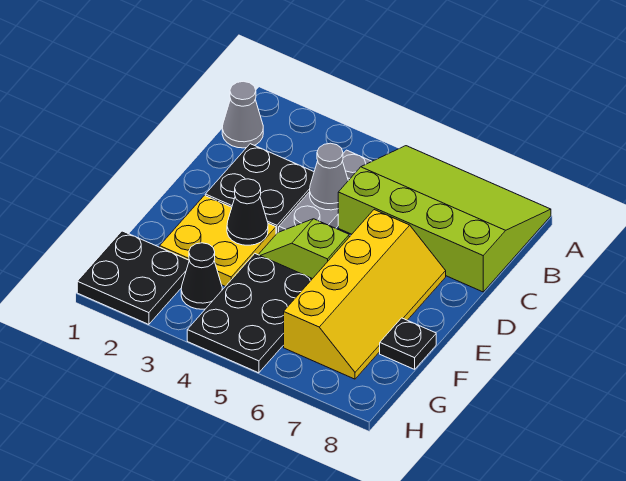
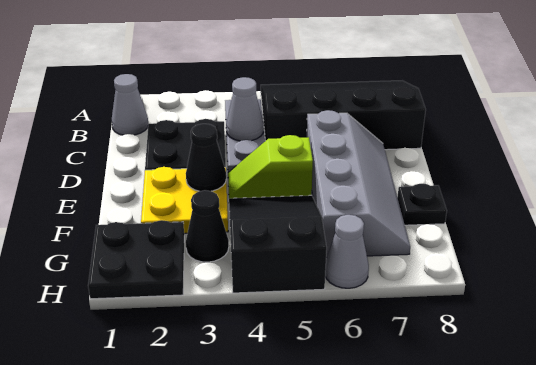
lime slope A5:C8 level 1 top C -> black slope A5:C8 level 1 top C
yellow slope D6:G7 level 1 top 6 -> grey slope D6:G7 level 1 top 6
black plate F4:H5 level 1 -> black slope F4:H5 level 1 top H
none -> grey cone H6 level 1

